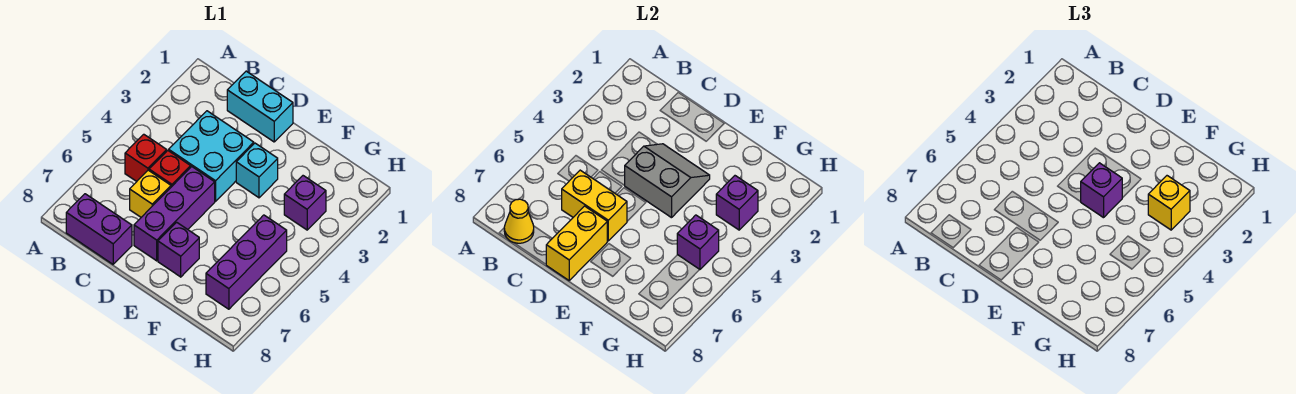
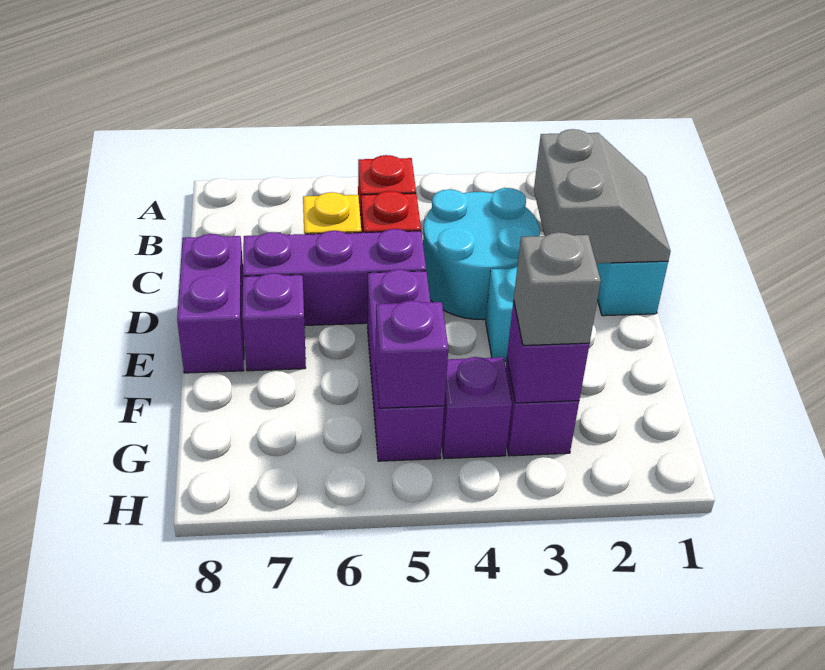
purple brick B8:C8 level 1 -> purple brick D8:E8 level 1
yellow cone B8 level 2 -> none
cyan brick C3:D4 level 1 -> cyan round brick C3:D4 level 1
yellow brick C6:D6 level 2 -> none
grey slope D3:E4 level 2 top 4 -> grey slope C1:D2 level 2 top 2
yellow brick D7:D8 level 2 -> none
purple brick E4 level 3 -> purple brick G4 level 1
yellow brick G3 level 3 -> grey brick G3 level 3
purple brick G5:G7 level 1 -> purple brick E5:G5 level 1

